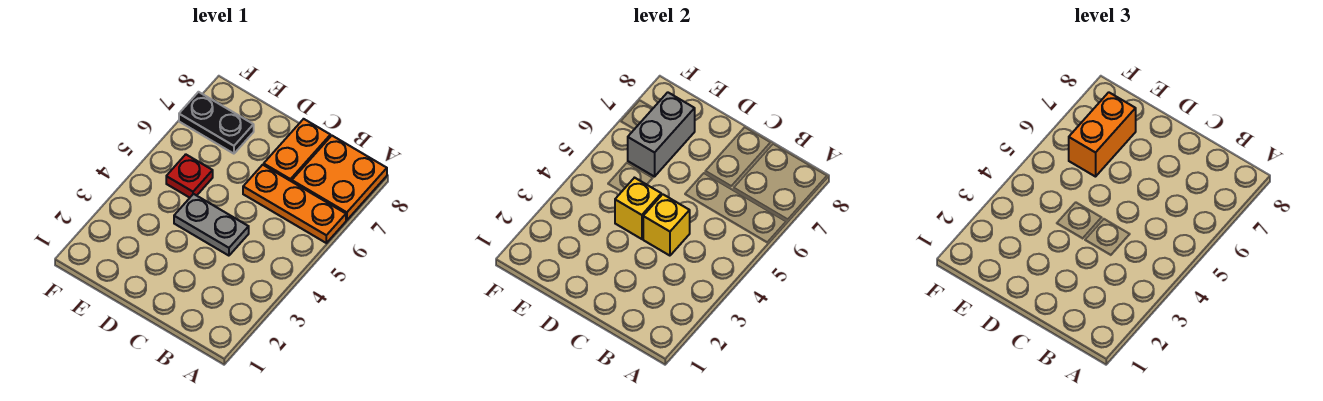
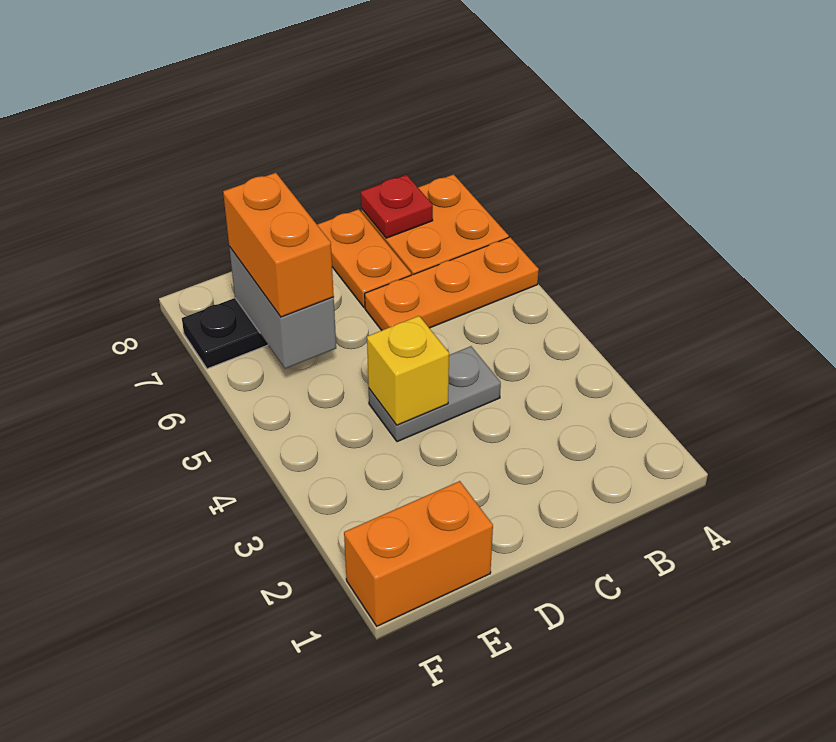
yellow brick C4 level 2 -> none
none -> orange brick E1:F1 level 1
red plate E5 level 1 -> red plate B8 level 2

